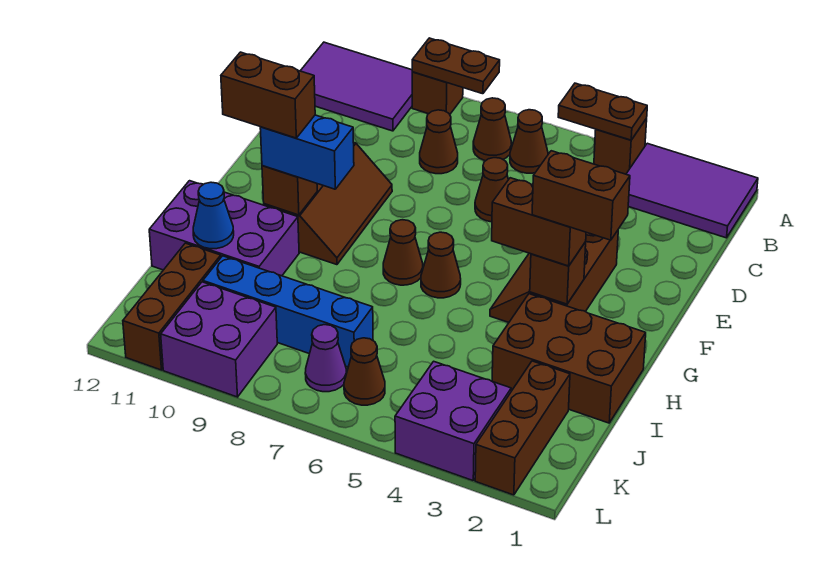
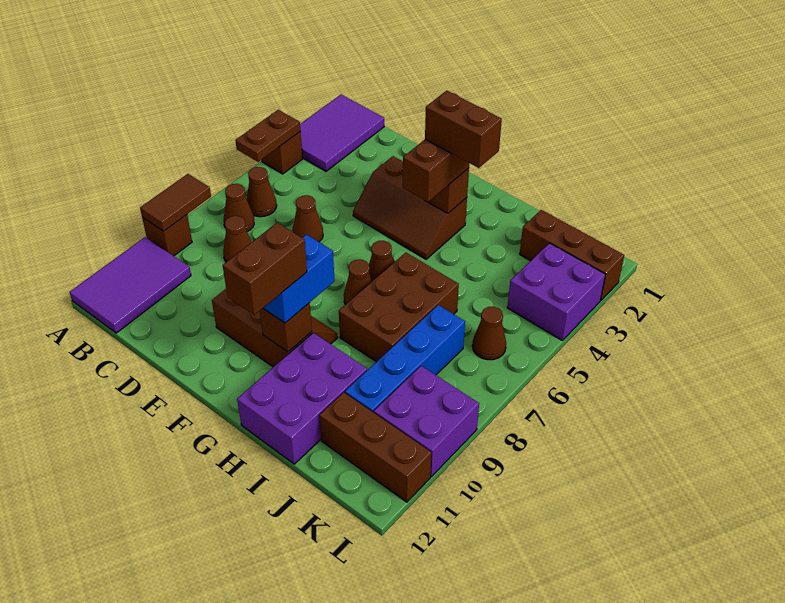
brown plate A8:A9 level 2 -> brown tile A8:A9 level 2
brown brick G2:G3 level 4 -> brown brick G3:H3 level 4
brown brick H1:I3 level 1 -> brown brick H6:I8 level 1
blue cone I11 level 2 -> none
purple cone K7 level 1 -> none

